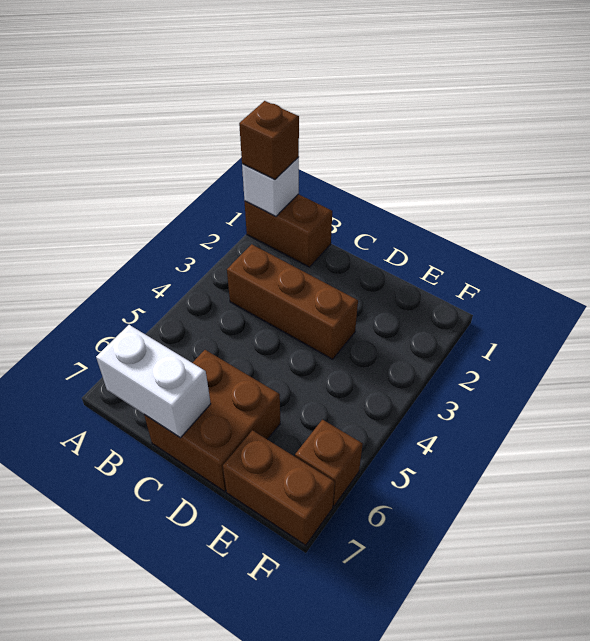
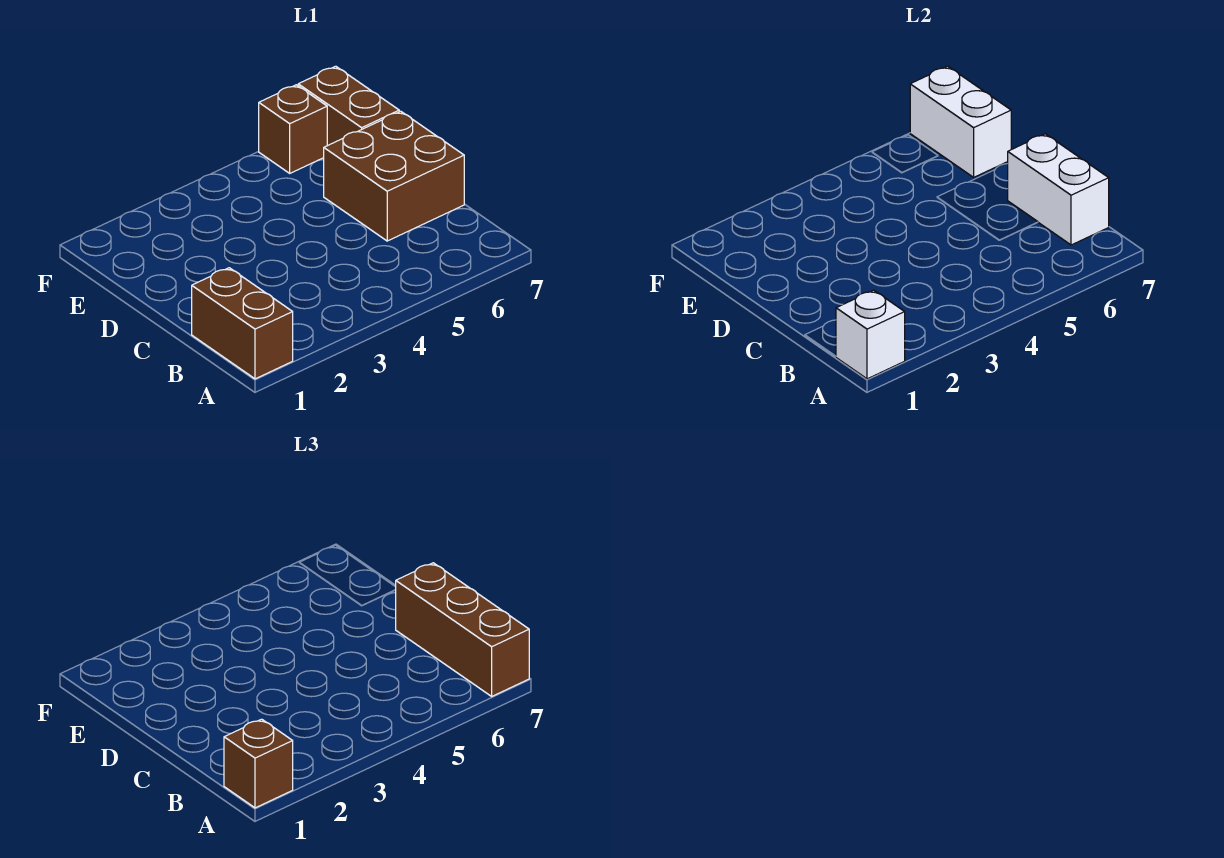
brown brick B3:D3 level 1 -> brown brick A7:C7 level 3
none -> white brick E7:F7 level 2

